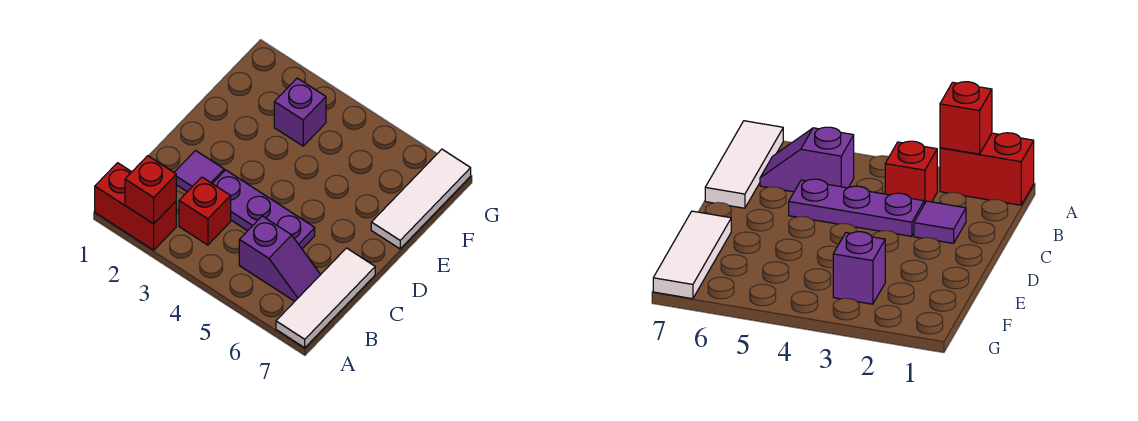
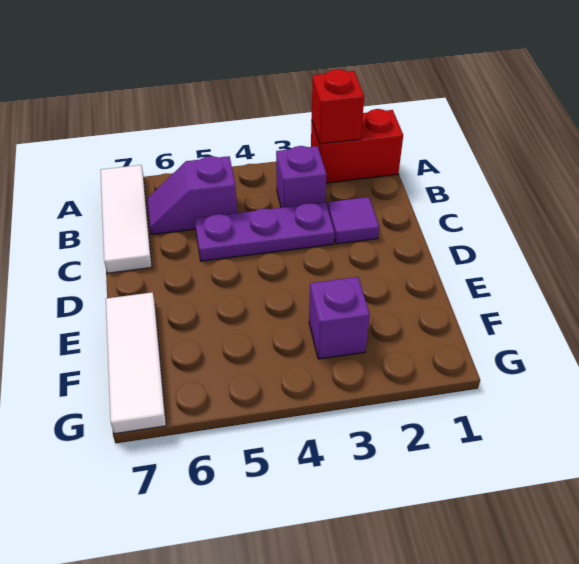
red brick B3 level 1 -> purple brick B3 level 1

